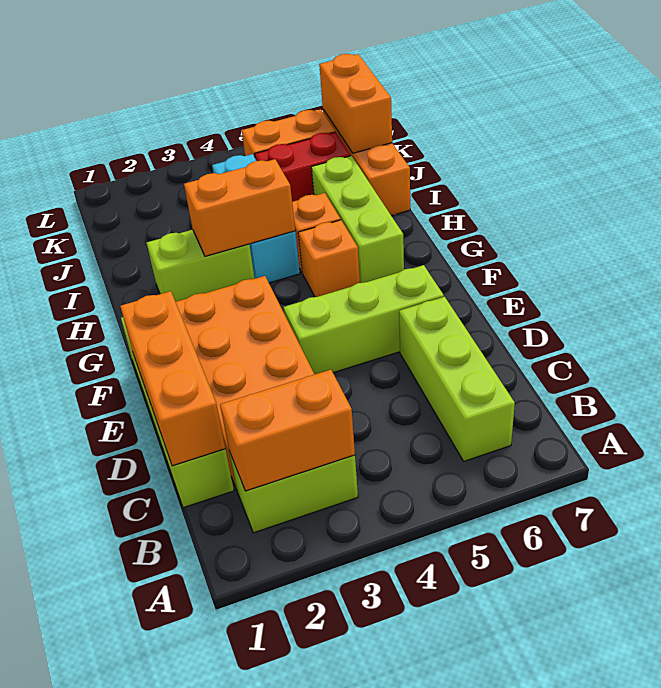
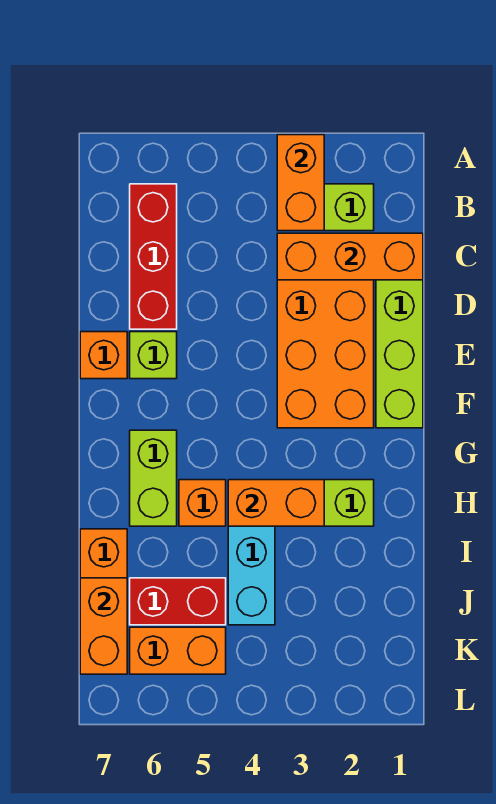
orange brick B2:B3 level 2 -> orange brick A3:B3 level 2
lime brick B6:D6 level 1 -> red brick B6:D6 level 1
orange brick C1:E1 level 2 -> orange brick C1:C3 level 2
lime brick E4:E6 level 1 -> lime brick E6 level 1
orange brick G5 level 1 -> orange brick E7 level 1
lime brick G6:I6 level 1 -> lime brick G6:H6 level 1

